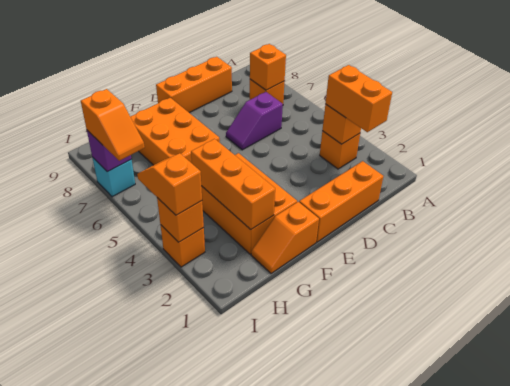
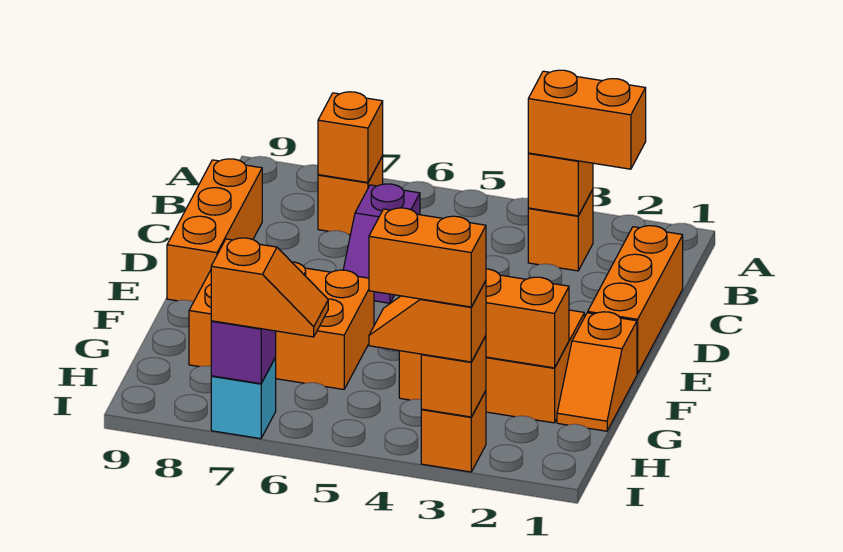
none -> orange brick I3:I4 level 4

